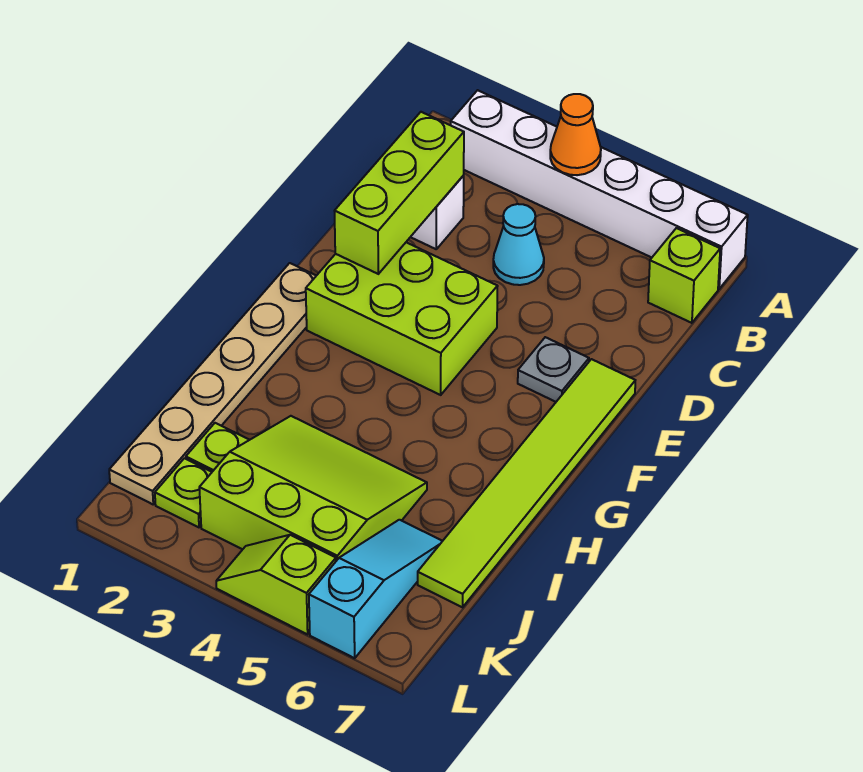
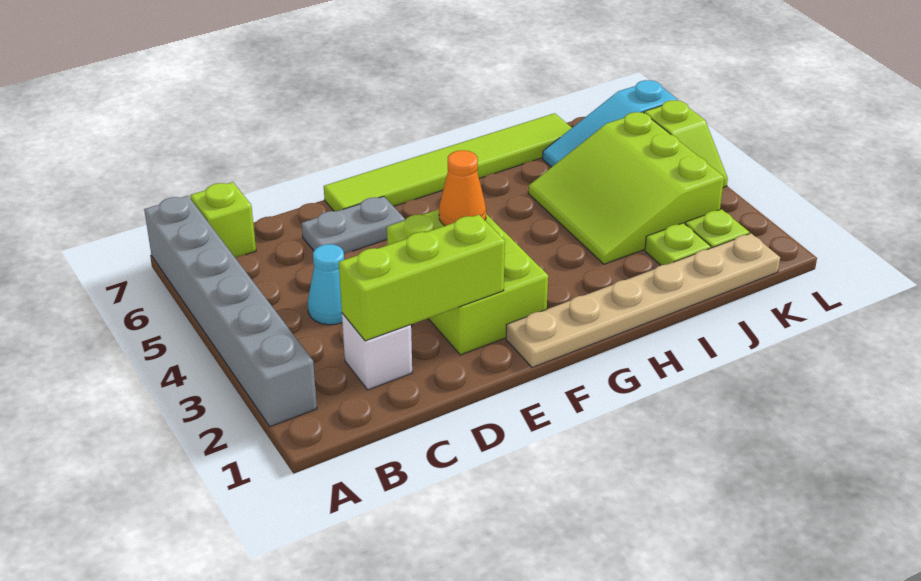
white brick A2:A7 level 1 -> grey brick A2:A7 level 1
orange cone A4 level 2 -> orange cone F4 level 2
grey plate E6 level 1 -> grey plate D6:E6 level 1

